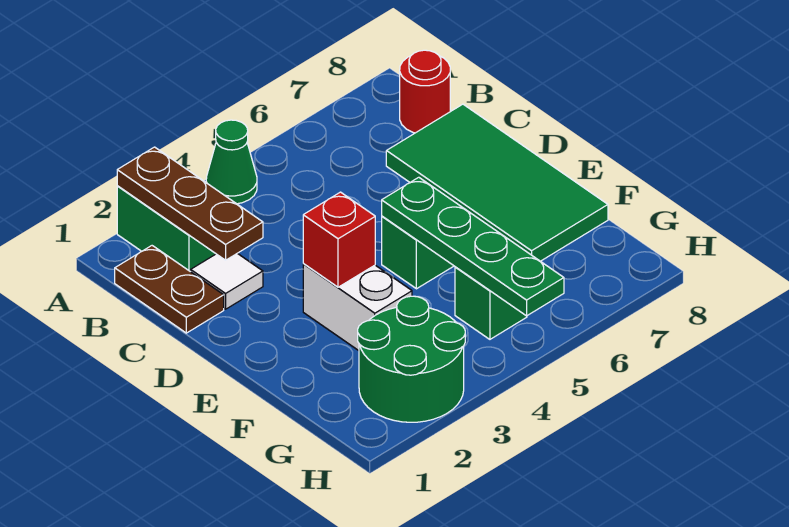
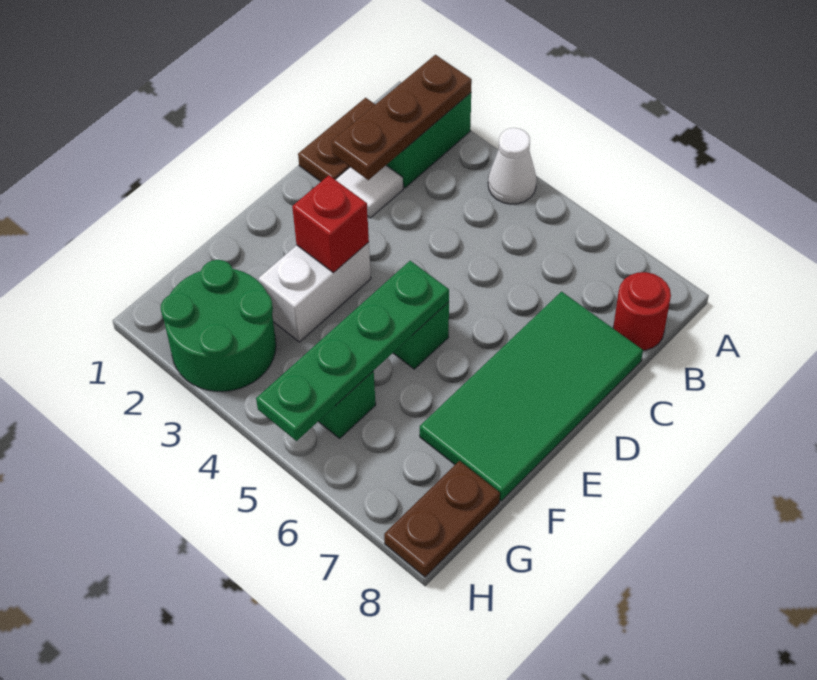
green cone A4 level 1 -> white cone A4 level 1
none -> brown plate G8:H8 level 1

